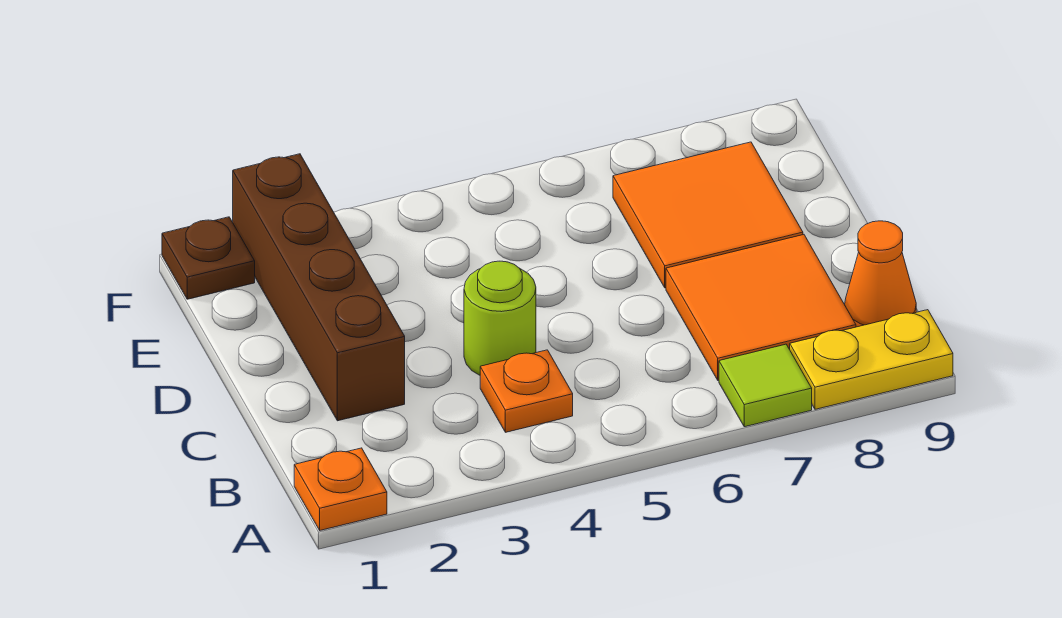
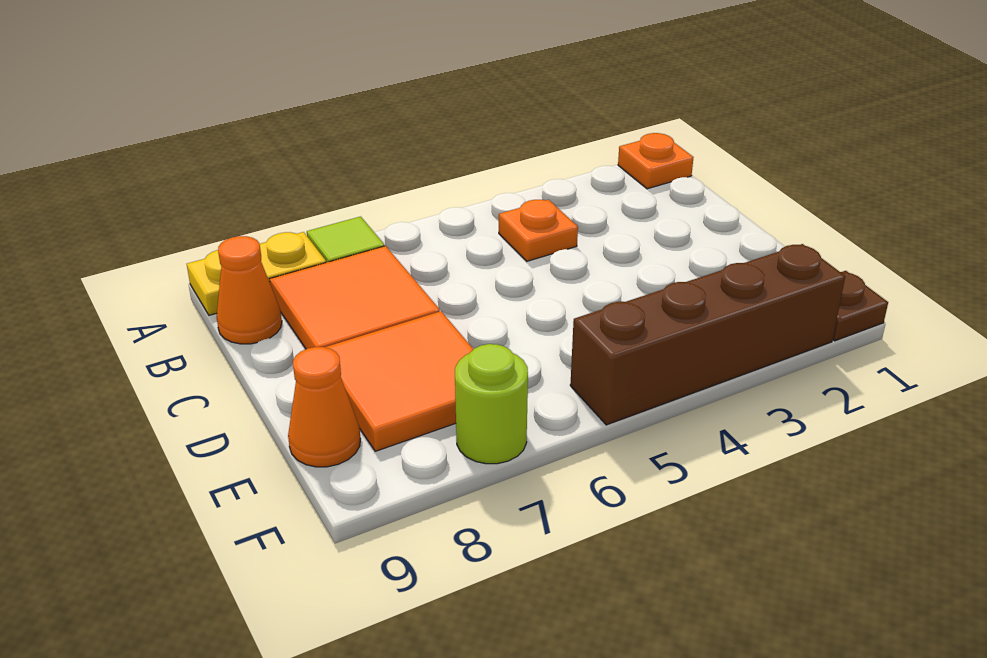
brown brick C2:F2 level 1 -> brown brick F2:F5 level 1
lime round brick C4 level 1 -> lime round brick F7 level 1
none -> orange cone E9 level 1

